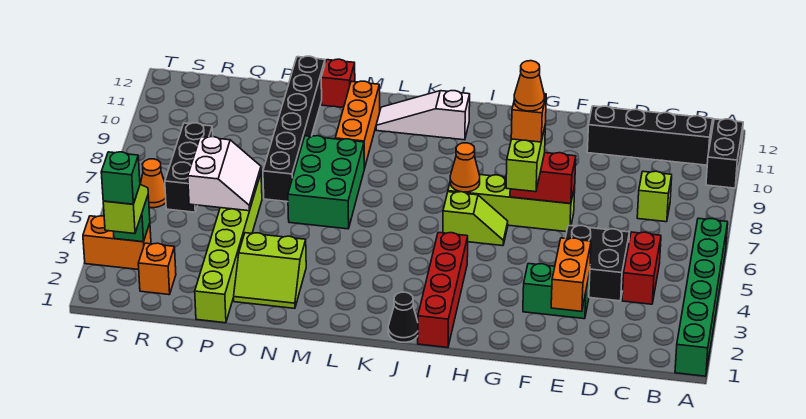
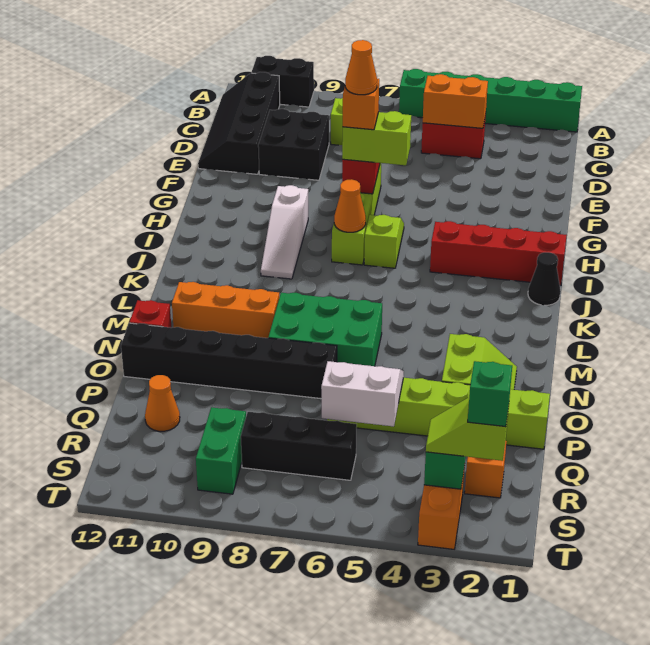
black brick D4:E5 level 1 -> black brick D9:E10 level 1
orange brick E2:E3 level 2 -> orange brick C4:C5 level 2
green brick E3:F3 level 1 -> green brick R9:S9 level 1
white slope J11:L11 level 1 top J -> white slope H9:J9 level 1 top H
orange cone S6 level 1 -> orange cone Q11 level 1

